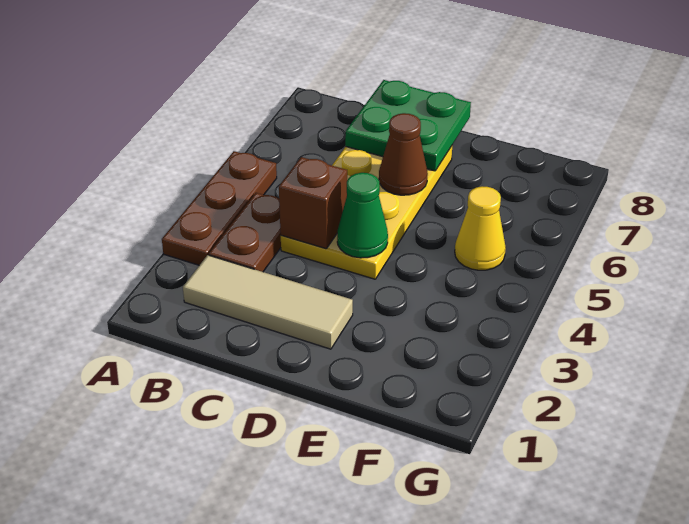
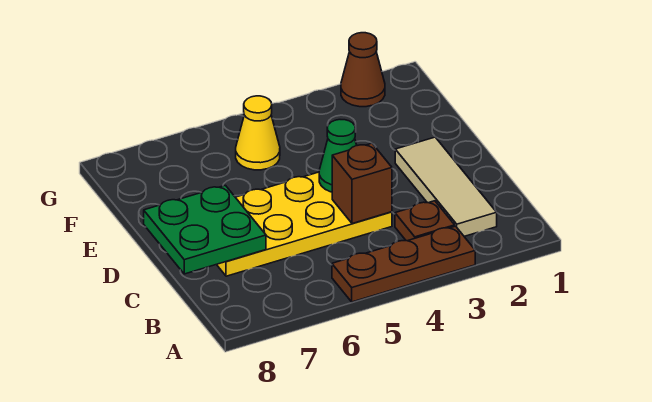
brown plate B3:B4 level 1 -> brown plate B3 level 1
brown cone D6 level 2 -> brown cone G2 level 1

